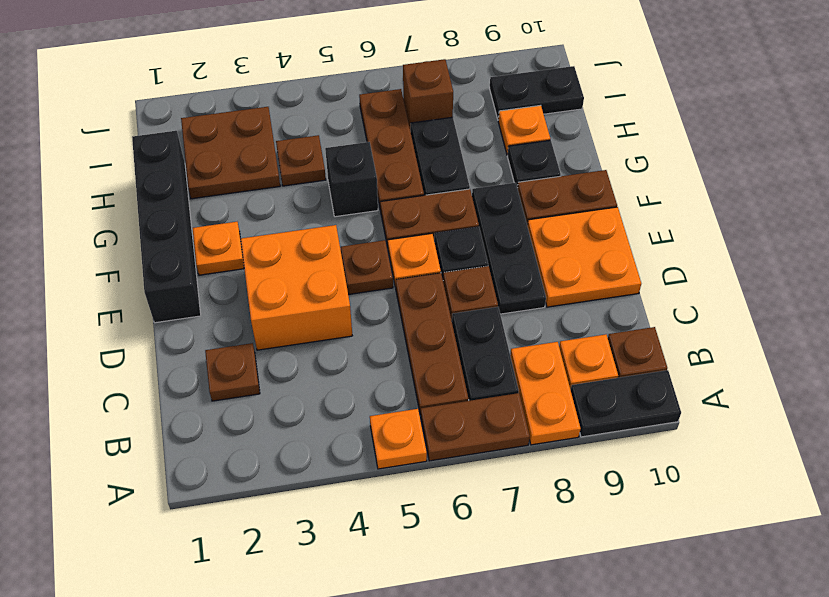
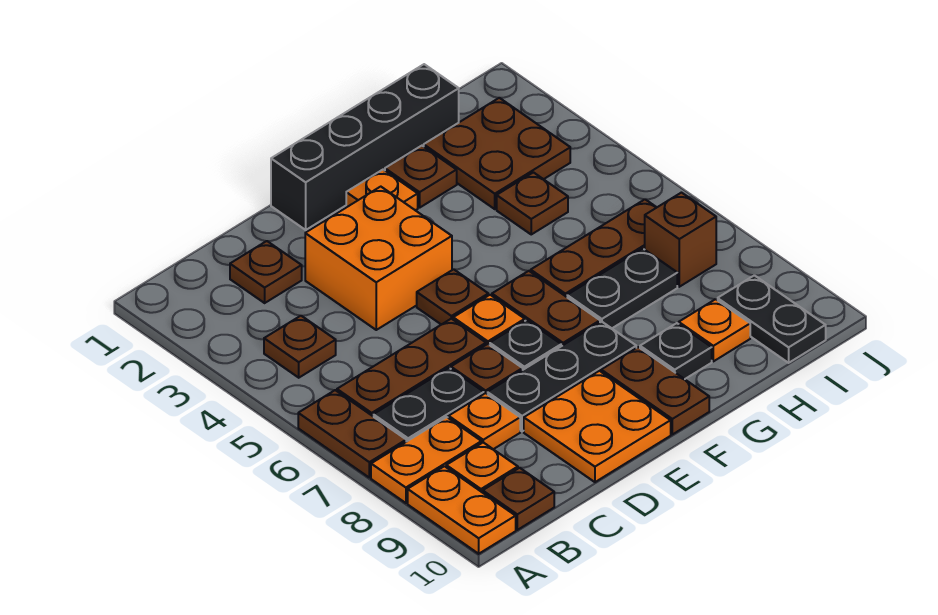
orange plate A5 level 1 -> orange plate C8 level 1
black plate A9:A10 level 1 -> orange plate A9:A10 level 1
none -> brown plate B4 level 1
none -> brown plate G2 level 1
black brick G5 level 1 -> none

